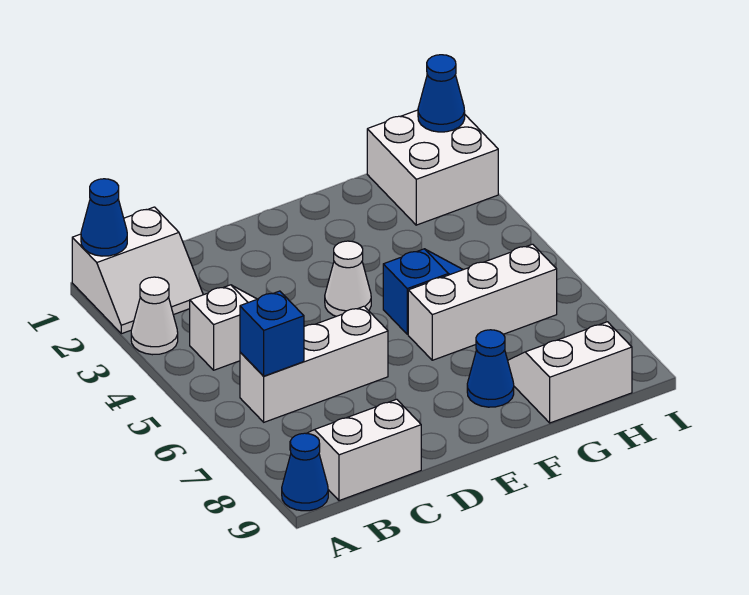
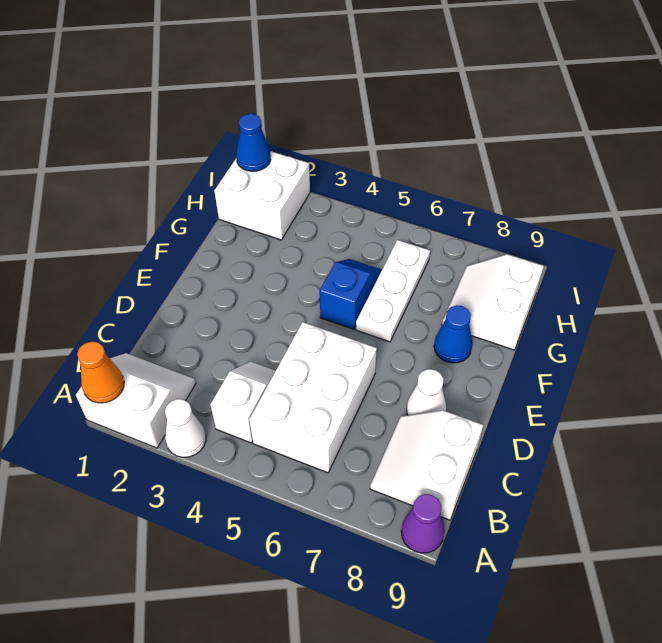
white slope A1:B2 level 1 top 1 -> white slope A1:B2 level 1 top A
blue cone A1 level 2 -> orange cone A1 level 2
blue cone A9 level 1 -> purple cone A9 level 1
white brick B6:D6 level 1 -> white brick B5:D6 level 1
blue brick B6 level 2 -> none
white cone E4 level 1 -> white cone D8 level 1
white brick F6:H6 level 1 -> white plate F6:H6 level 1

